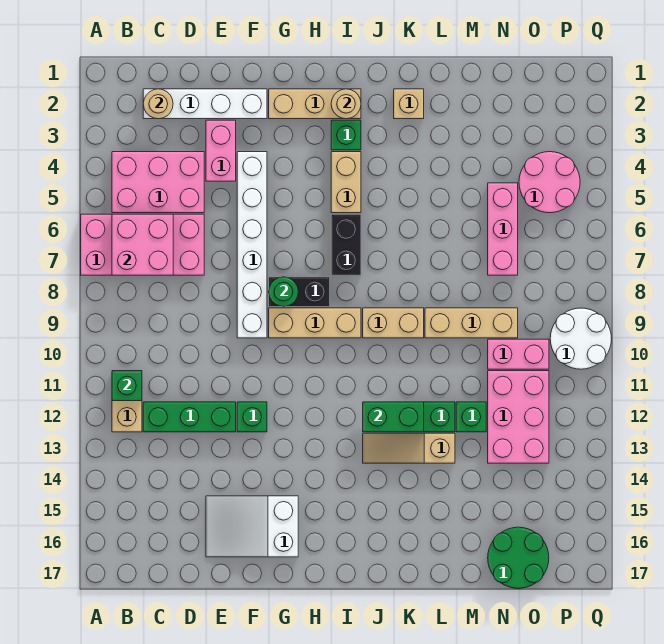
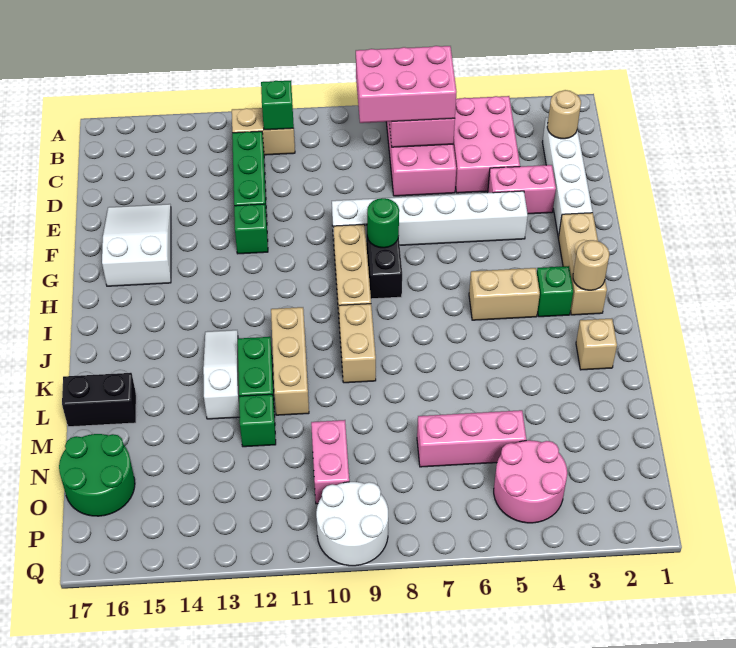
black brick I6:I7 level 1 -> black brick L16:L17 level 1
green brick J12:K12 level 2 -> none
tan slope J13:L13 level 1 top L -> white slope J13:L13 level 1 top L
tan brick L9:N9 level 1 -> tan brick J11:L11 level 1
pink brick N11:O13 level 1 -> pink brick B6:C8 level 3

